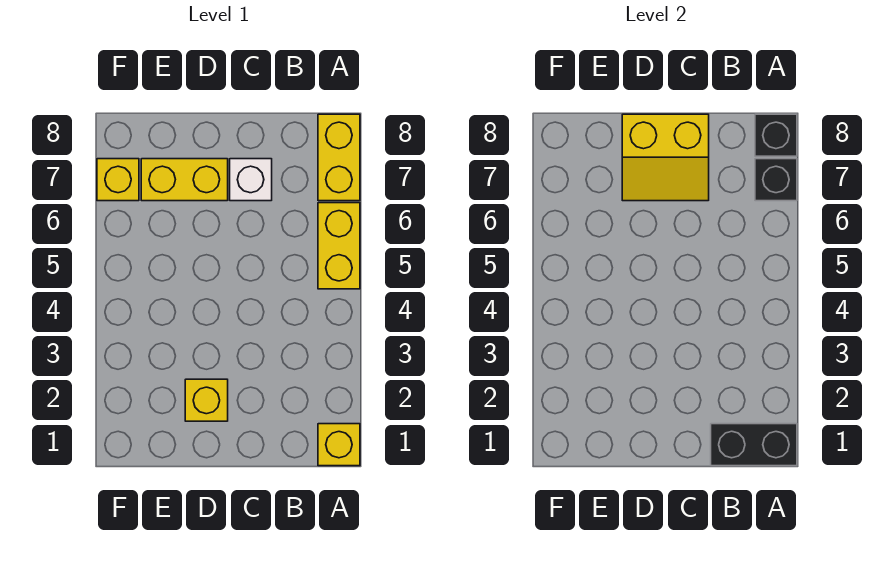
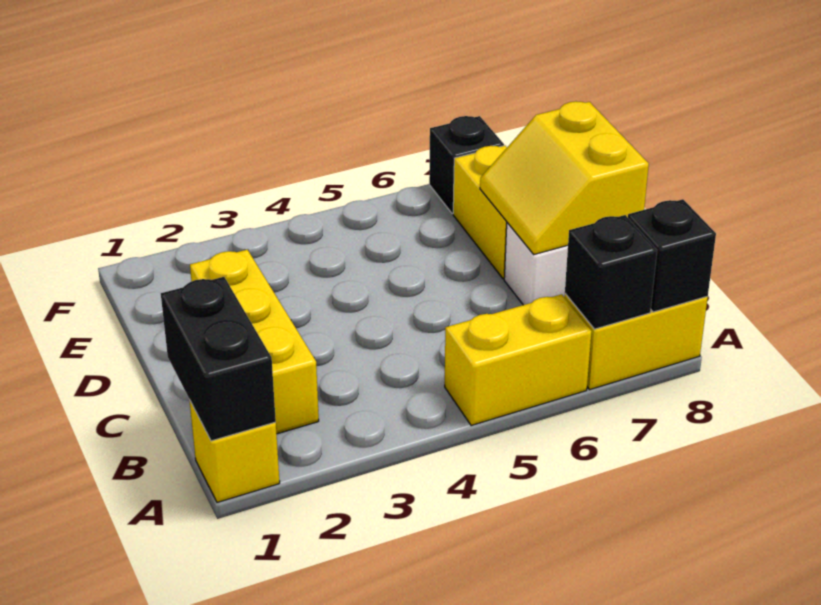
yellow brick D2 level 1 -> yellow brick B2:D2 level 1
yellow brick F7 level 1 -> black brick F7 level 1

